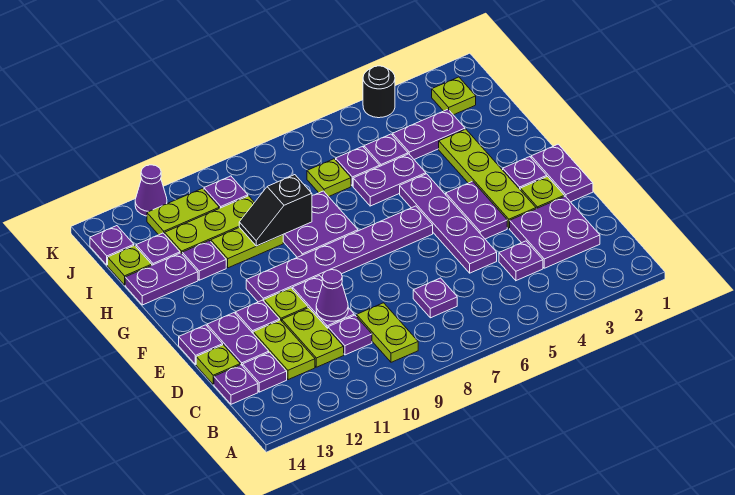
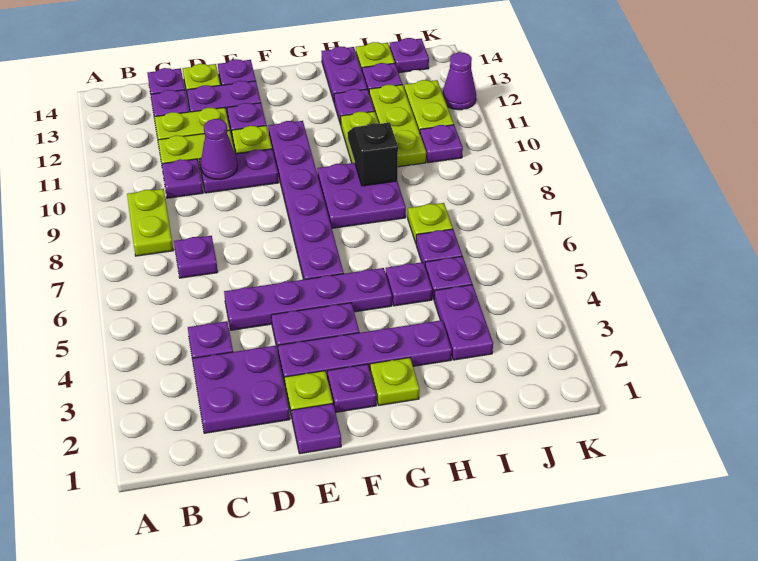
lime plate B9:C9 level 1 -> lime plate B8:B9 level 1
purple plate E1:F1 level 1 -> purple plate E1 level 1
lime plate E3:H3 level 1 -> purple plate E3:H3 level 1
purple plate H5:H6 level 1 -> purple plate H5 level 1
lime plate J2 level 1 -> lime plate G2 level 1
black round brick K4 level 1 -> none

